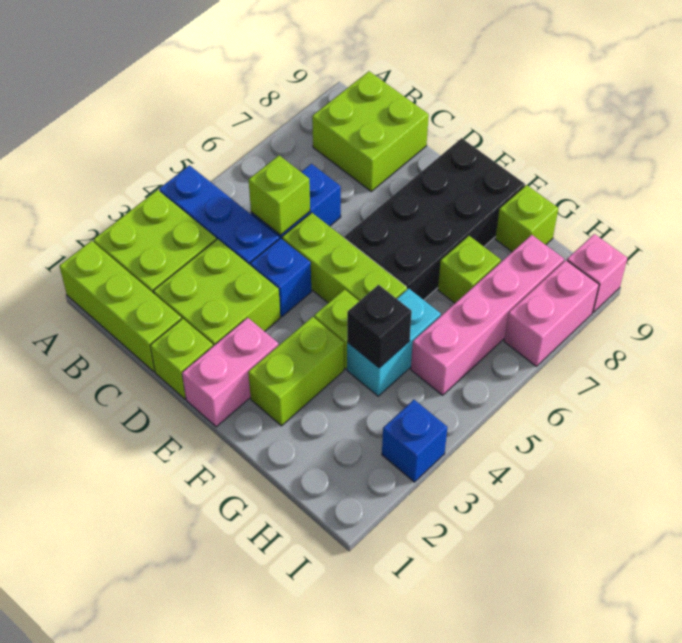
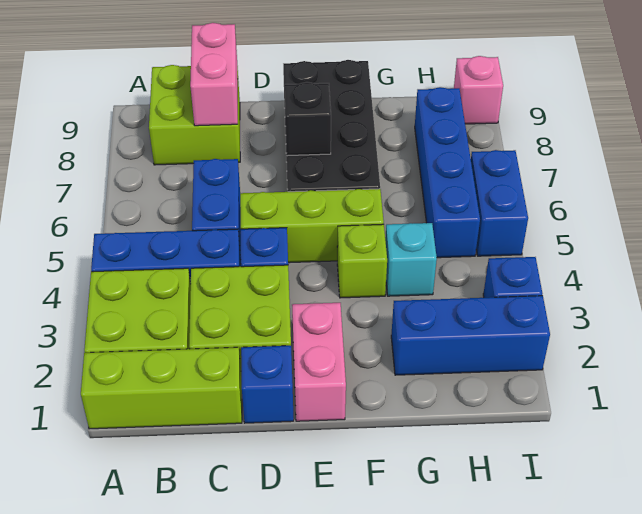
lime brick C5 level 2 -> none
lime brick D1 level 1 -> blue brick D1 level 1
lime brick F2:F3 level 1 -> none
none -> blue brick G2:I2 level 1
cyan brick G4:G5 level 1 -> cyan brick G4 level 1
black brick G4 level 2 -> black brick E7 level 2
lime brick G7 level 1 -> none
lime brick G9 level 1 -> none
pink brick H5:H8 level 1 -> blue brick H5:H8 level 1
none -> blue brick I5:I6 level 1
pink brick I7:I8 level 1 -> pink brick C8:C9 level 2

